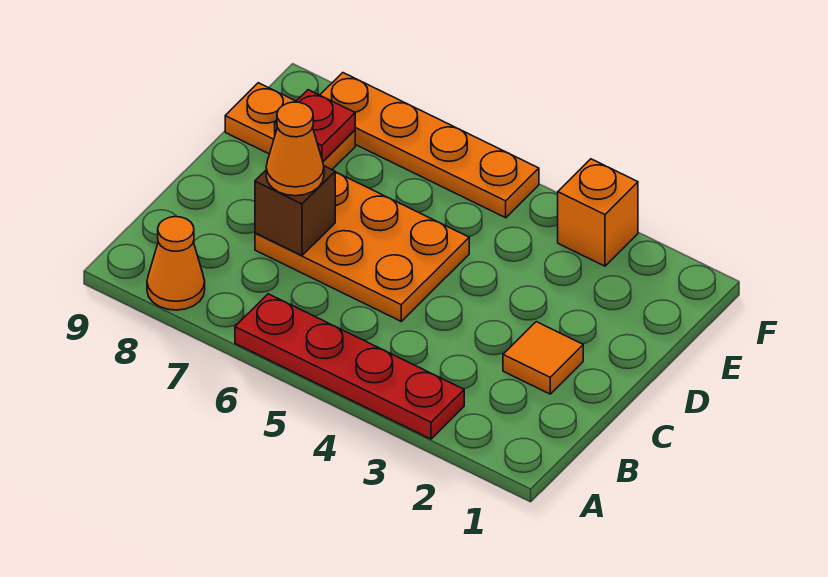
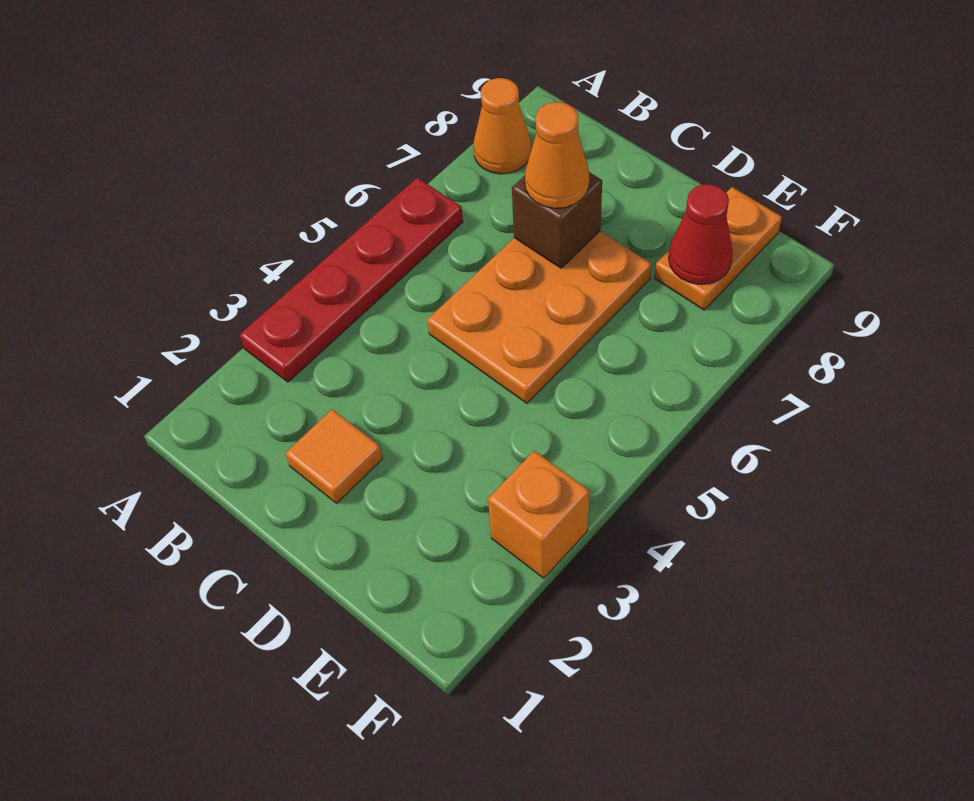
red plate E8 level 2 -> red cone E8 level 2
orange plate F5:F8 level 1 -> none

